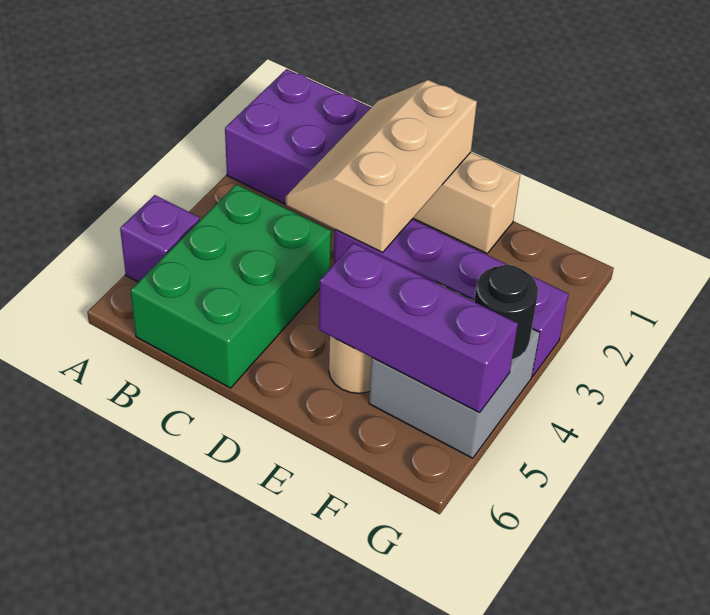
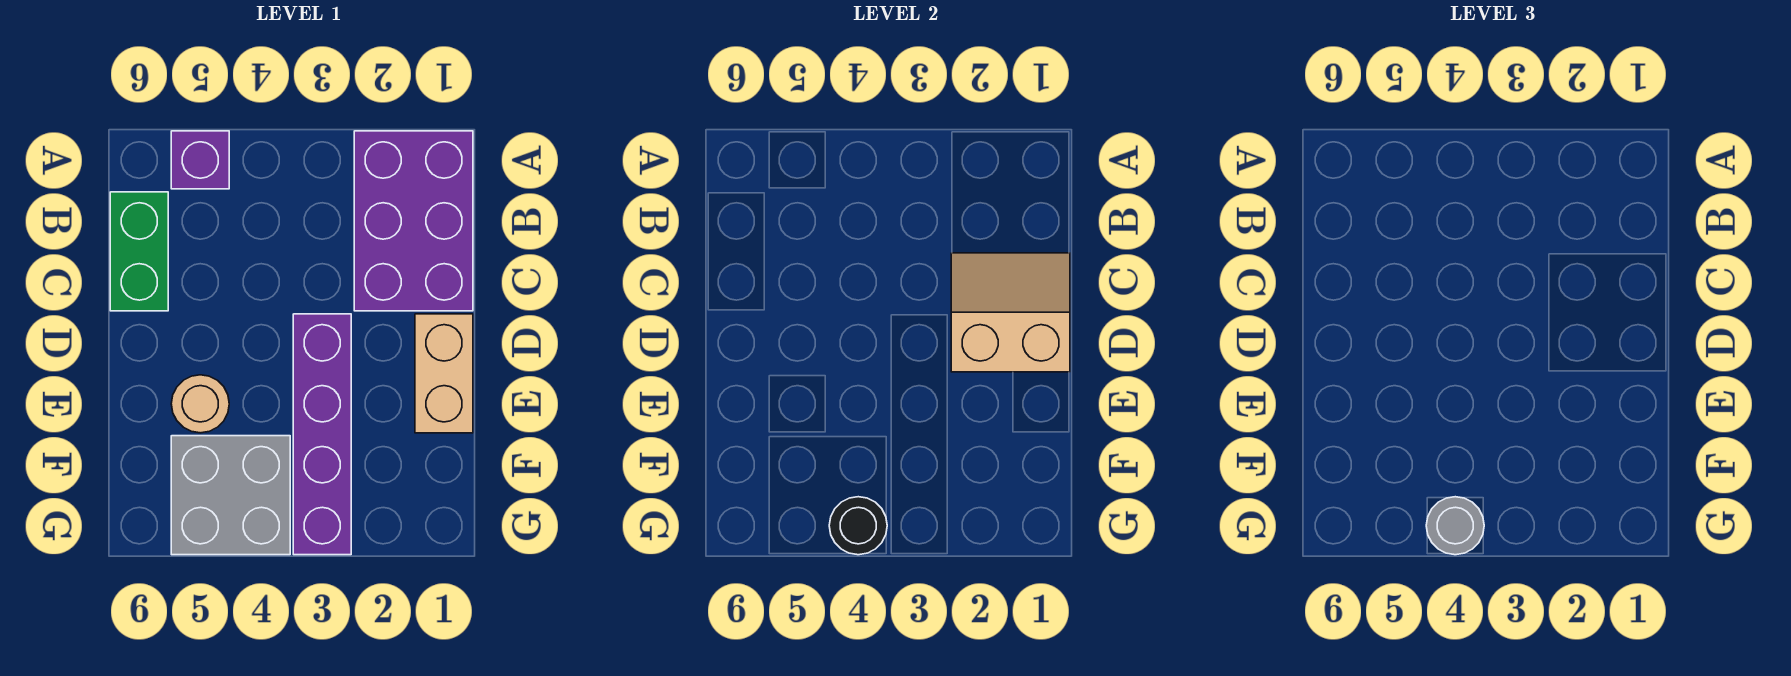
green brick B4:C6 level 1 -> green brick B6:C6 level 1
tan slope C1:D3 level 2 top D -> tan slope C1:D2 level 2 top D
purple brick E5:G5 level 2 -> none
none -> grey round brick G4 level 3

